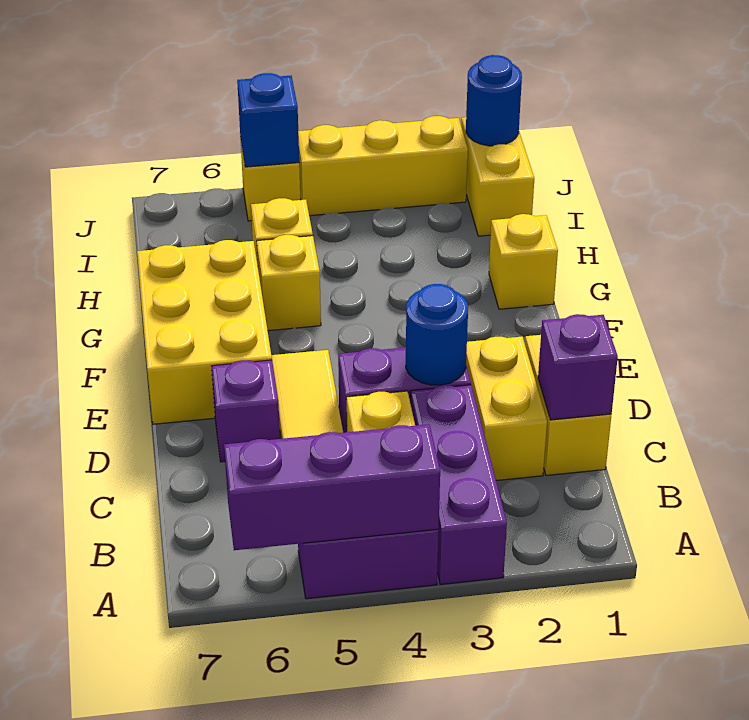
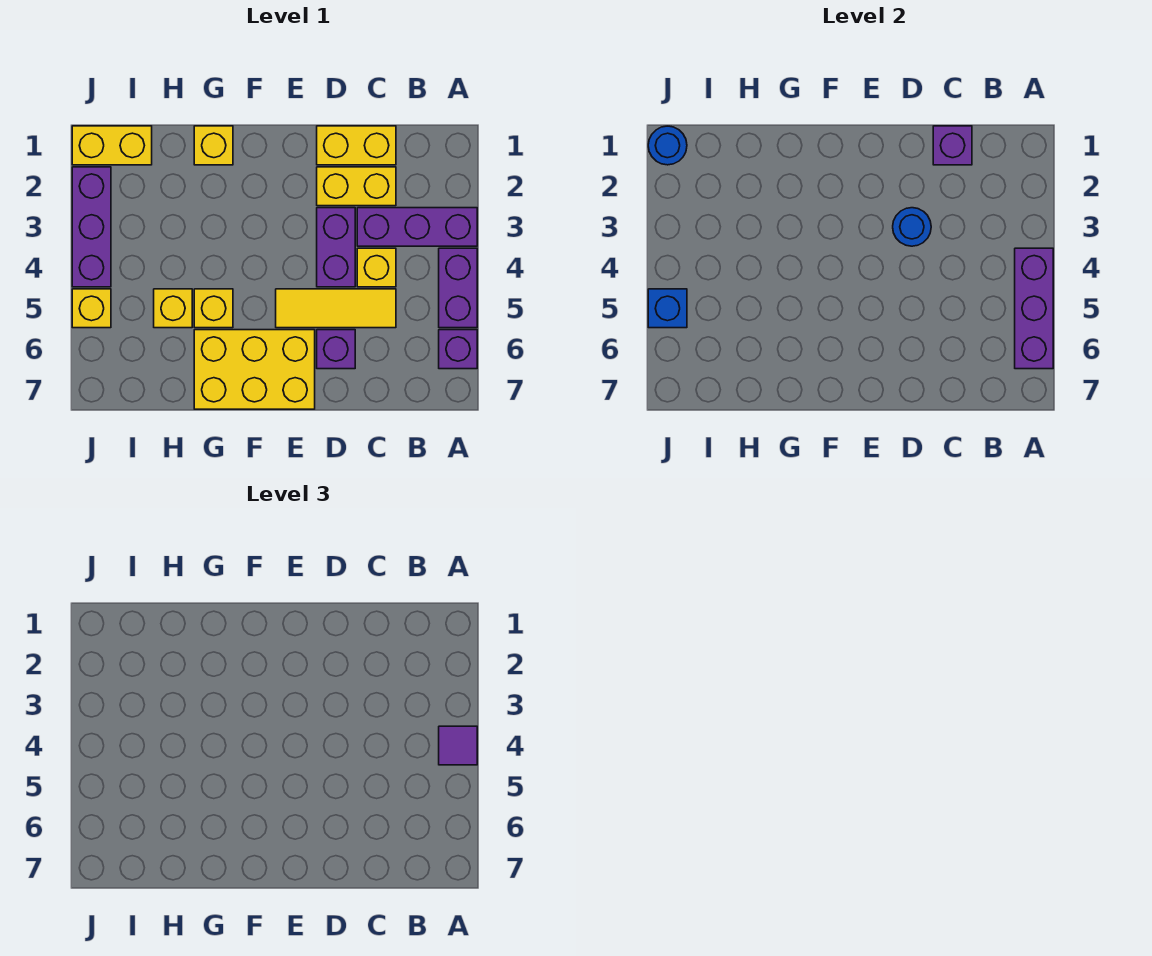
none -> purple tile A4 level 3
none -> purple brick A6 level 1
yellow brick J2:J4 level 1 -> purple brick J2:J4 level 1

